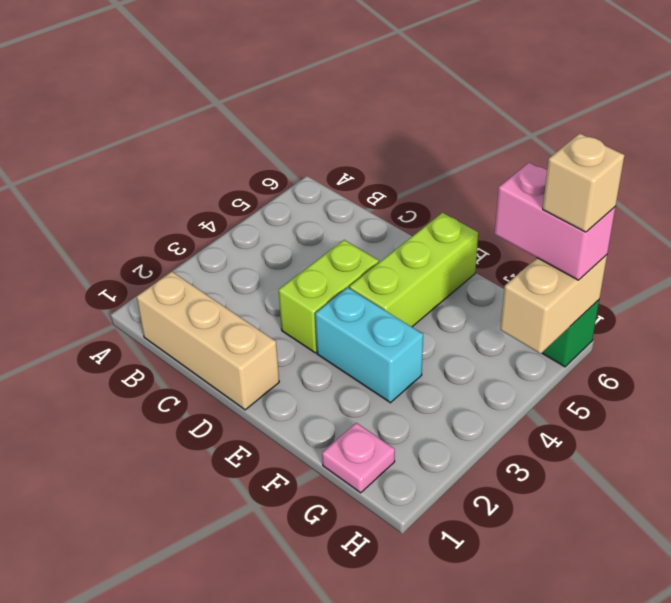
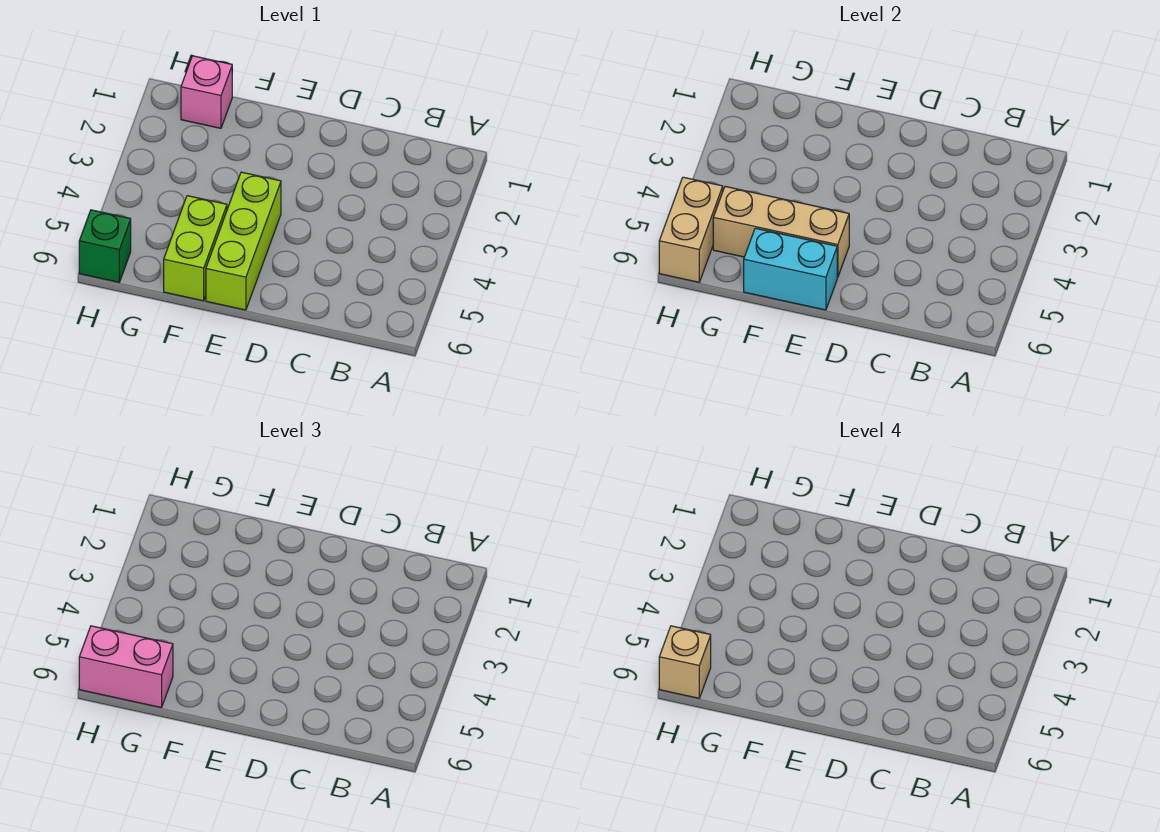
tan brick B1:D1 level 1 -> tan brick E5:G5 level 2
lime brick D3:D4 level 1 -> lime brick F5:F6 level 1
cyan brick E3:F3 level 1 -> cyan brick E6:F6 level 2
pink plate G1 level 1 -> pink brick G1 level 1

